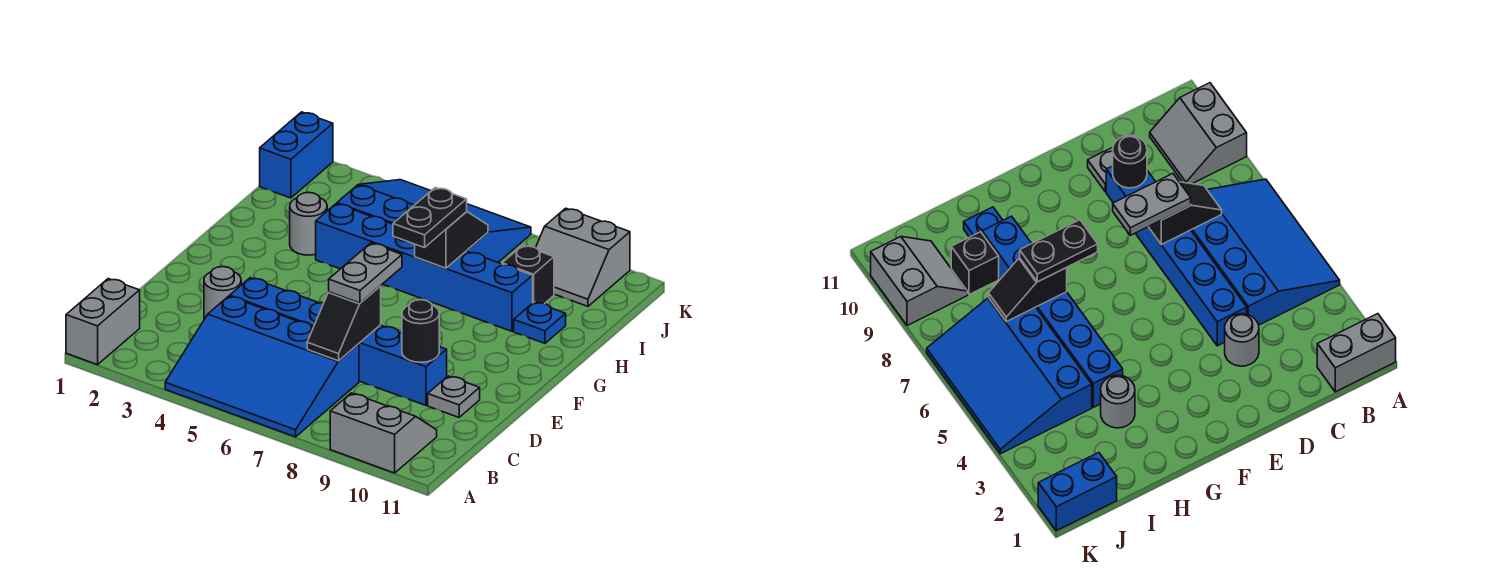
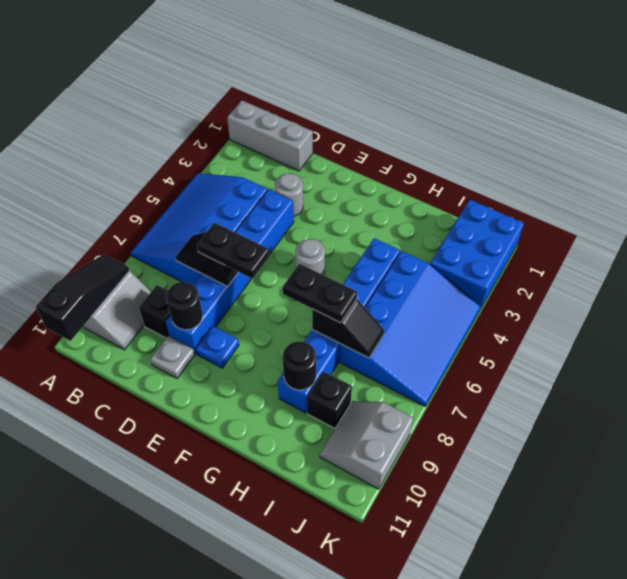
grey brick A1:B1 level 1 -> grey brick A1:C1 level 1
none -> black slope A9:A11 level 2 top 11
none -> black brick C9 level 1
grey plate D7:E7 level 3 -> black plate D7:E7 level 3
grey round brick H3 level 1 -> grey round brick F5 level 1
none -> black round brick H9 level 2
blue plate H10 level 1 -> blue plate E9 level 1
blue brick J1:K1 level 1 -> blue brick J1:K3 level 1

